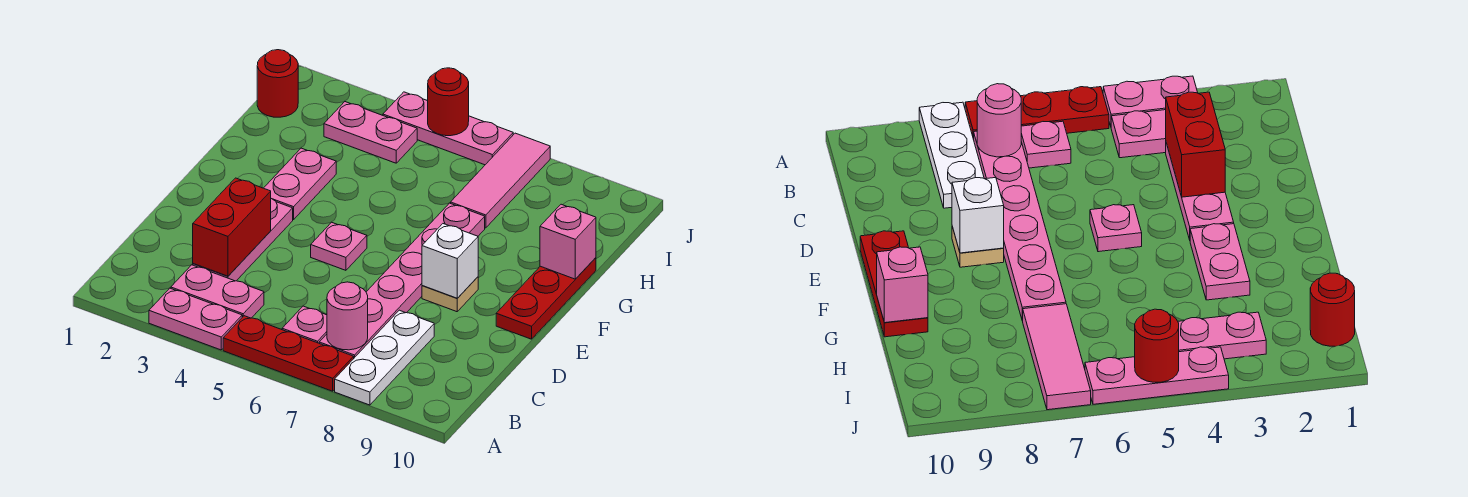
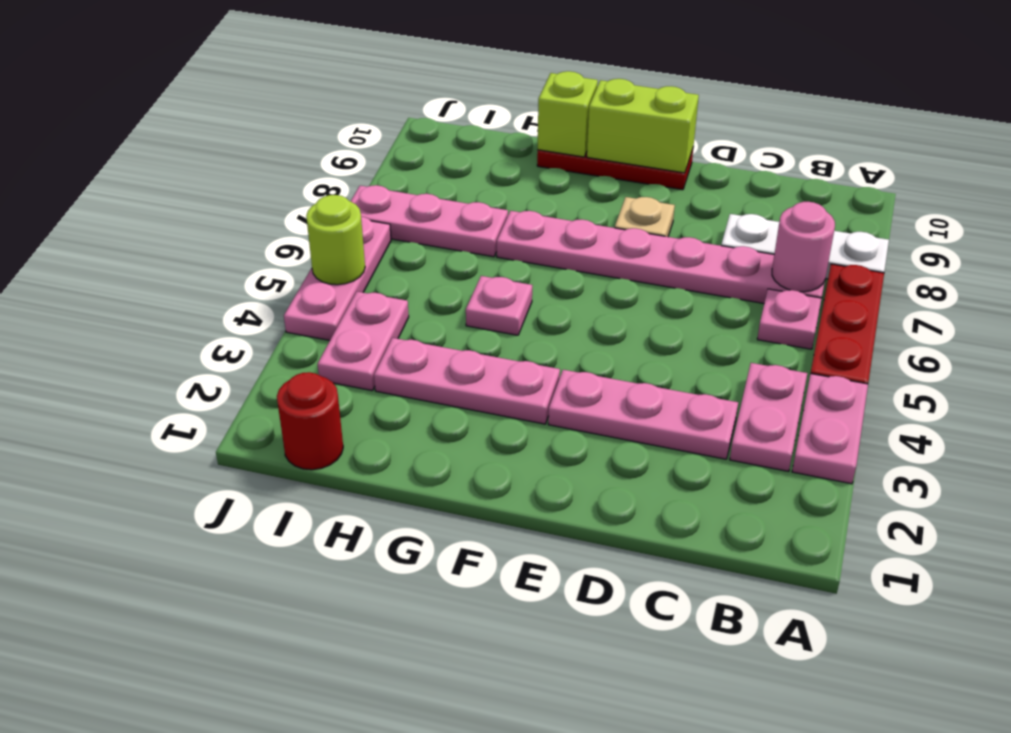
red brick C3:D3 level 2 -> none
pink plate E5 level 1 -> pink plate G5 level 1
white brick E8 level 2 -> none
none -> lime brick E10:F10 level 2
pink plate F3:G3 level 1 -> pink plate F3:H3 level 1
pink brick G10 level 2 -> lime brick G10 level 2
pink tile H7:J7 level 1 -> pink plate H7:J7 level 1
red round brick J5 level 2 -> lime round brick J5 level 2

